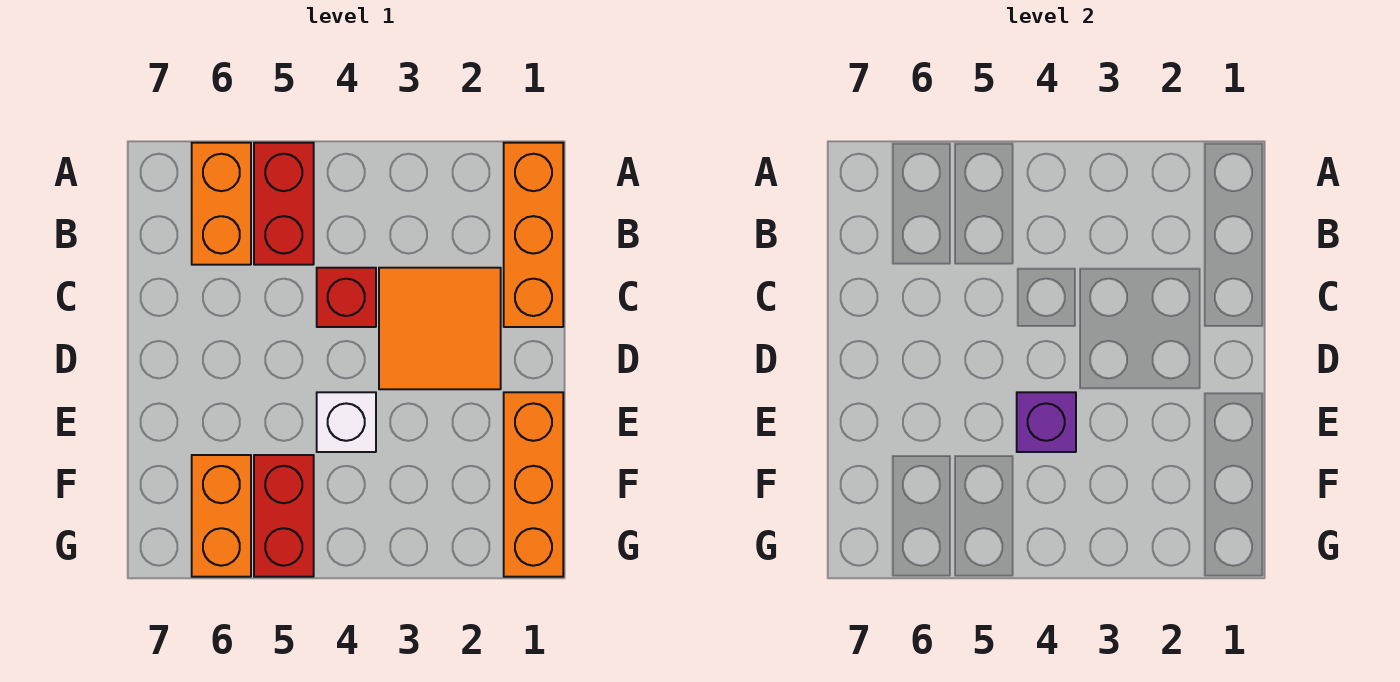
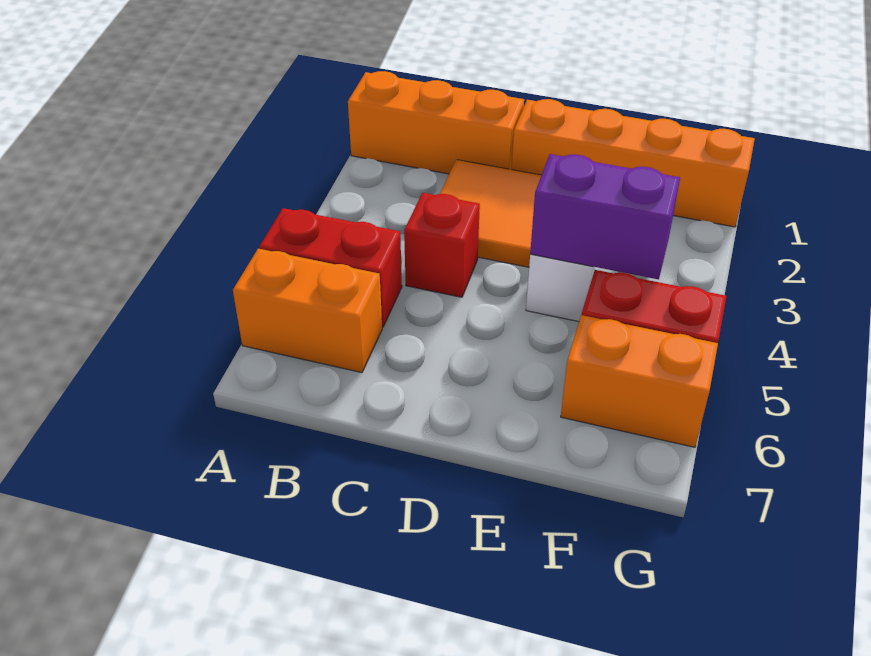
orange brick E1:G1 level 1 -> orange brick D1:G1 level 1
purple brick E4 level 2 -> purple brick E4:F4 level 2

